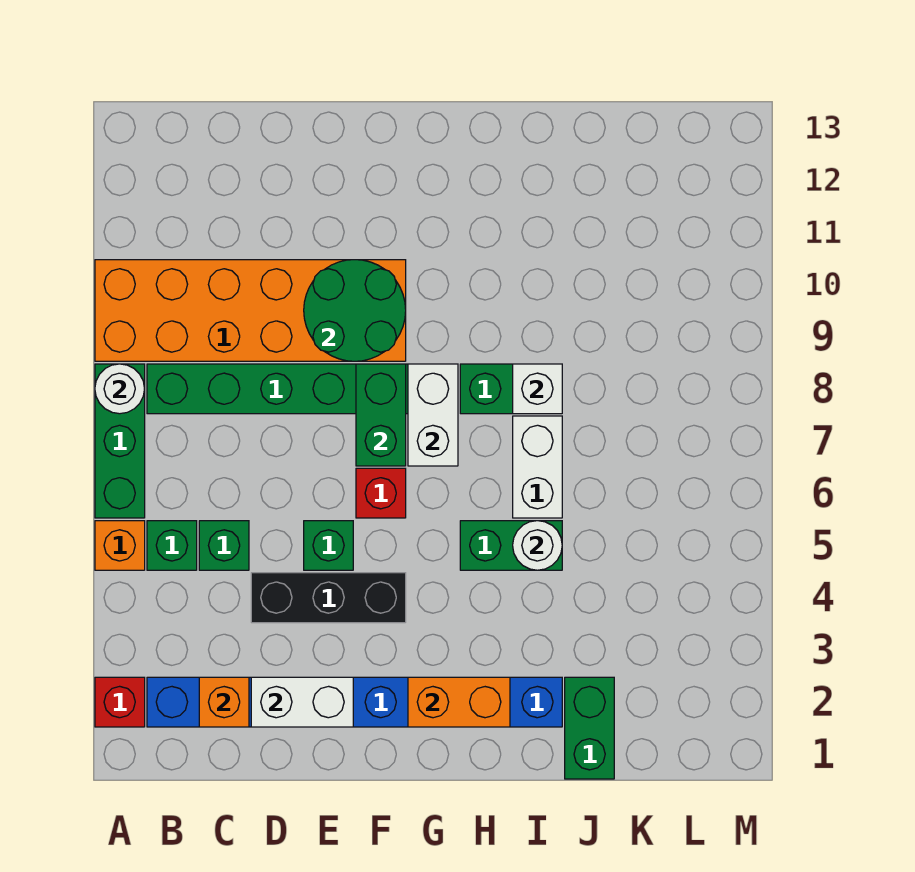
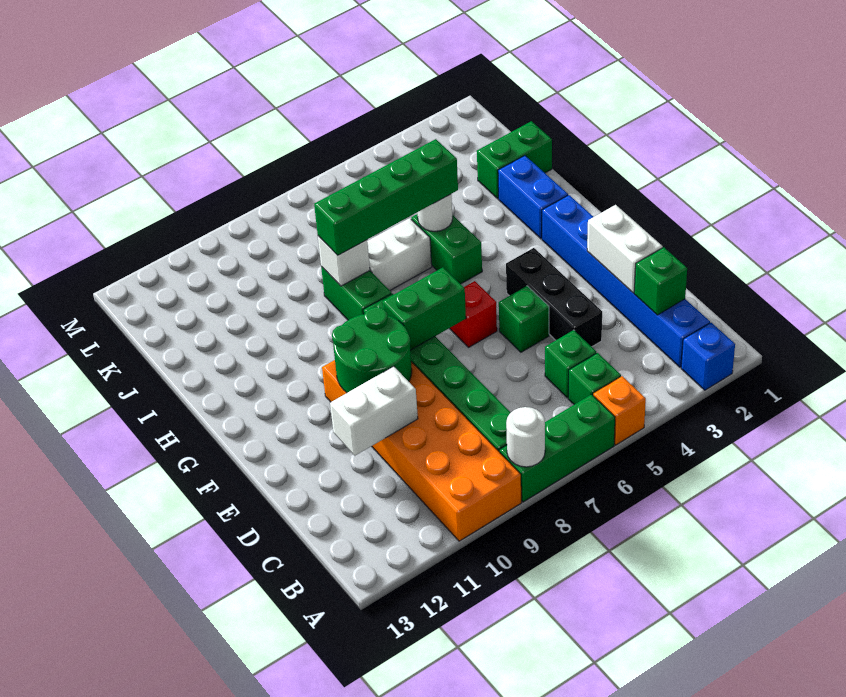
red brick A2 level 1 -> blue brick A2 level 1
orange brick C2 level 2 -> green brick C2 level 2
orange brick G2:H2 level 2 -> none
white brick G7:G8 level 2 -> white brick D10:D11 level 2
none -> green brick I5:I8 level 3

